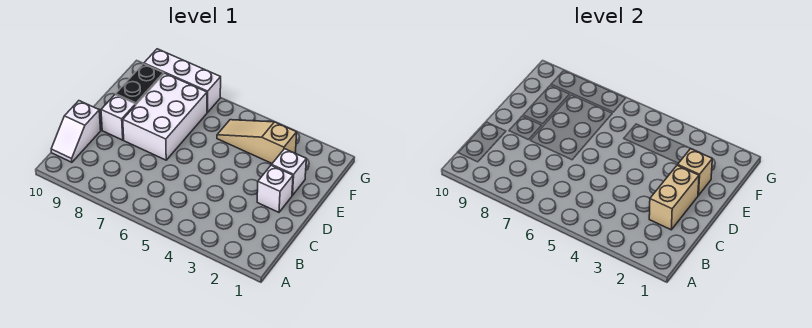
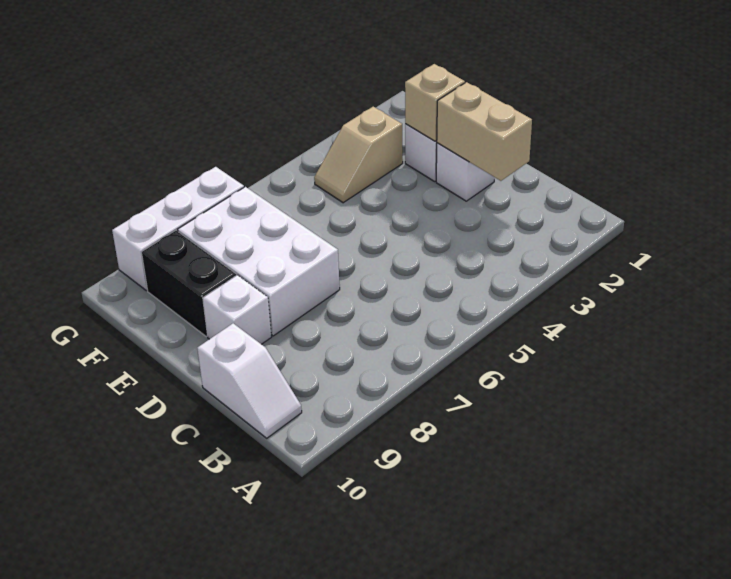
tan slope F3:F5 level 1 top 3 -> tan slope F3:F4 level 1 top 3

